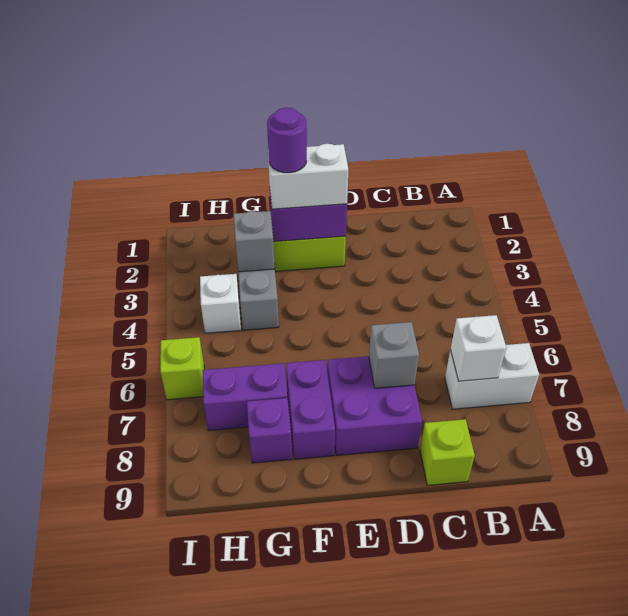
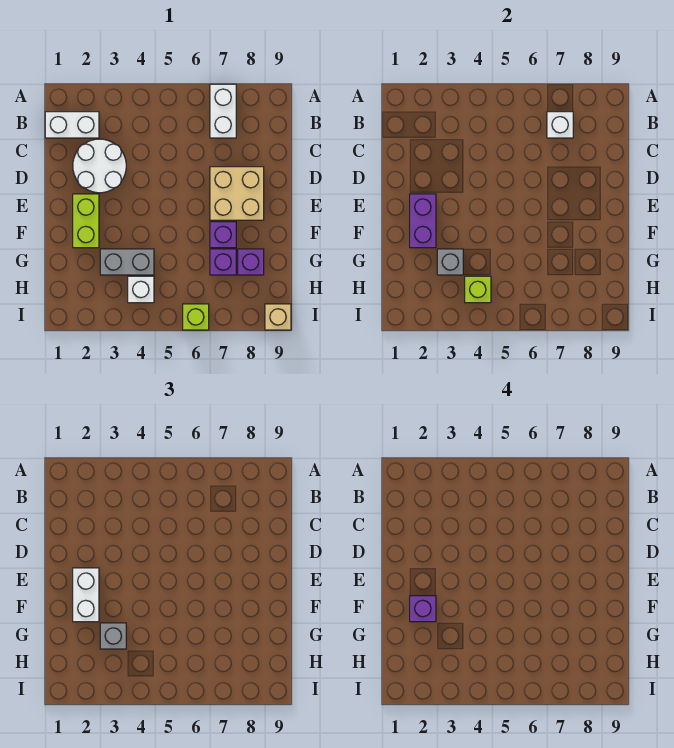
none -> white brick B1:B2 level 1
none -> white round brick C2:D3 level 1
lime brick C9 level 1 -> lime brick H4 level 2
purple brick D7:E8 level 1 -> tan brick D7:E8 level 1
grey brick D7 level 2 -> grey brick G3 level 3
purple round brick F2 level 4 -> purple brick F2 level 4
purple brick F7:F8 level 1 -> purple brick F7 level 1
purple brick G7:H7 level 1 -> purple brick G7 level 1
none -> tan brick I9 level 1

